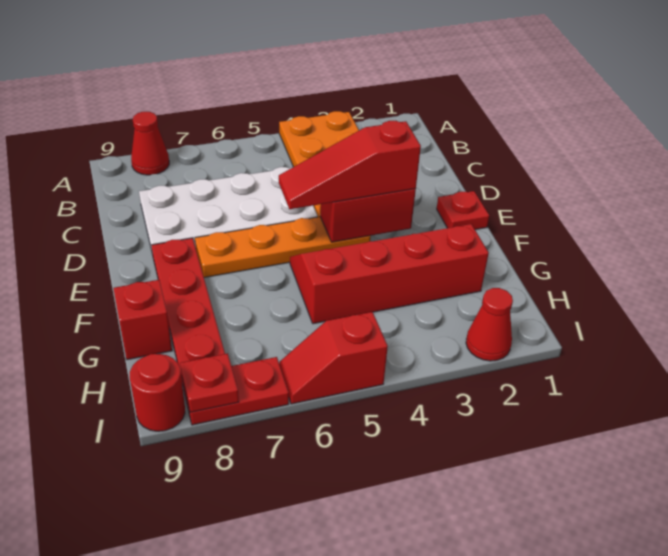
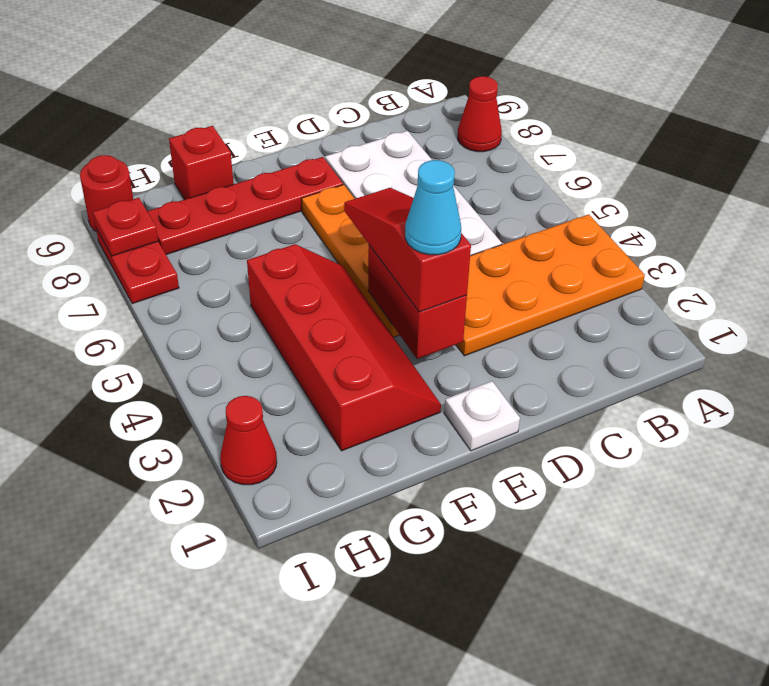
red plate E1 level 1 -> white plate E1 level 1
none -> cyan cone E3 level 4
red slope I5:I6 level 1 top 5 -> none

